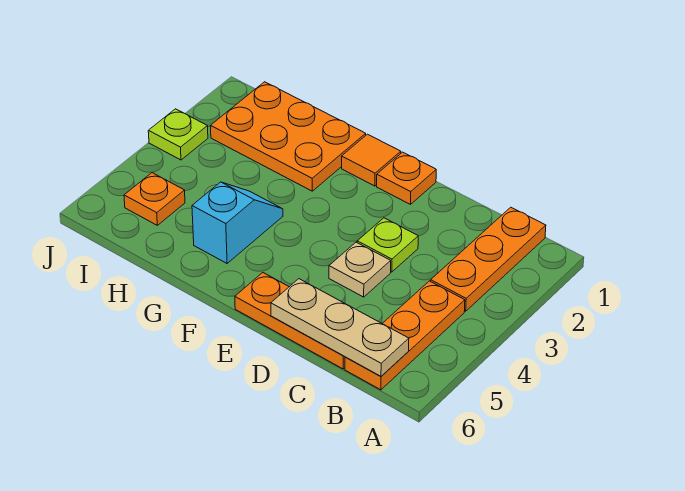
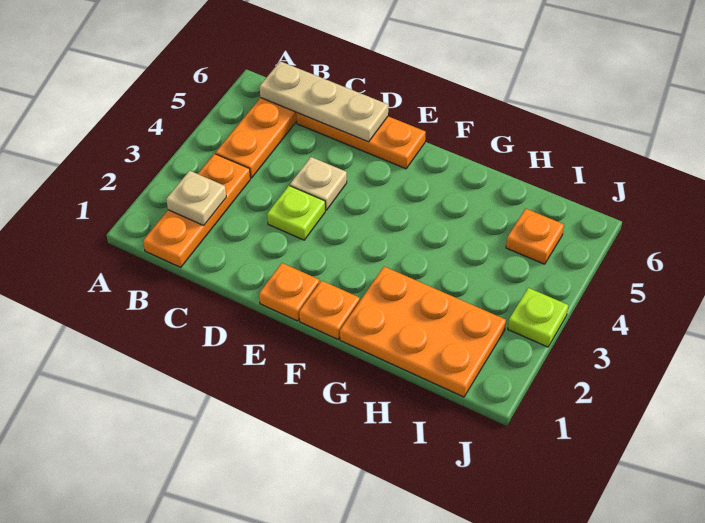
none -> tan plate B2 level 2
orange tile F1 level 1 -> orange plate F1 level 1
cyan slope G4:G5 level 1 top 5 -> none

